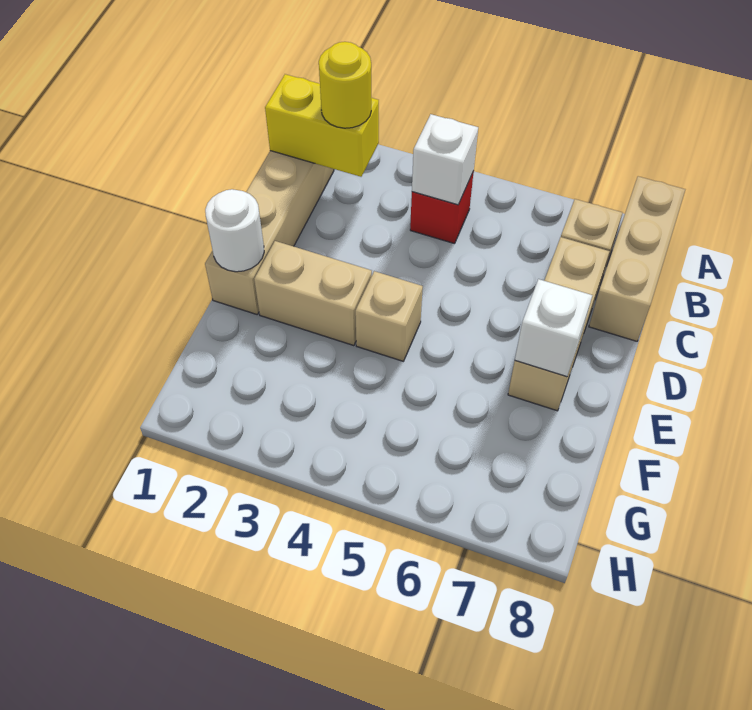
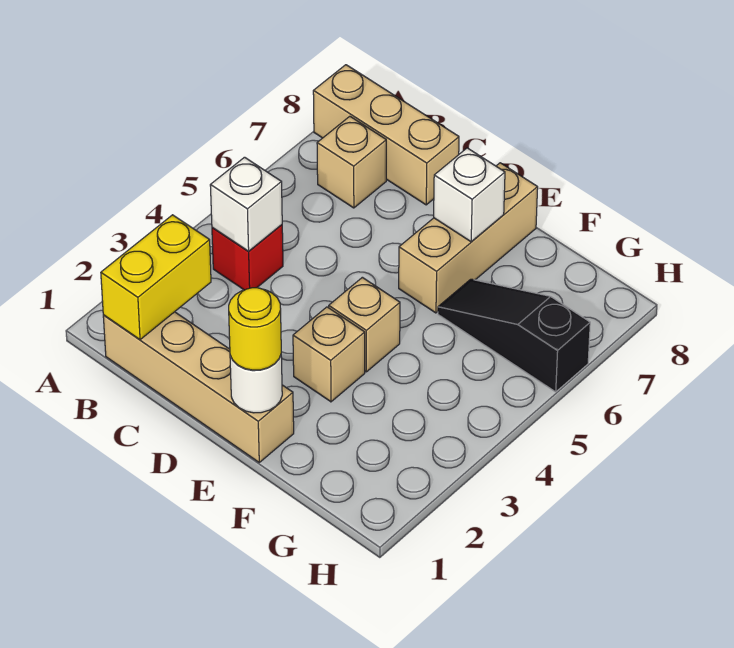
yellow round brick B2 level 3 -> yellow round brick E1 level 3
tan brick C7:E7 level 1 -> tan brick E6:E8 level 1
tan brick E2:E3 level 1 -> tan brick E3 level 1
none -> black slope F6:H6 level 1 top H

